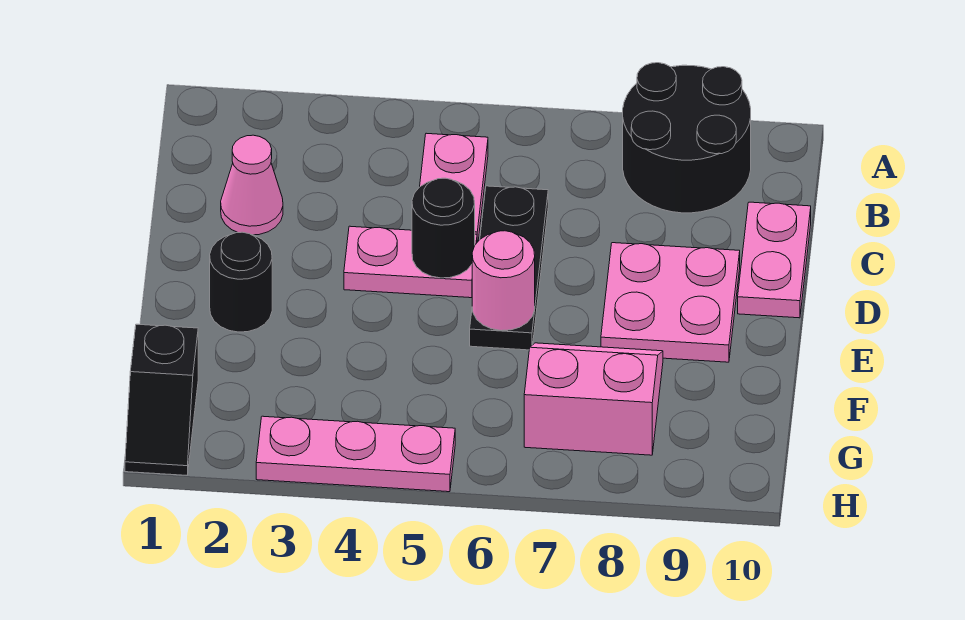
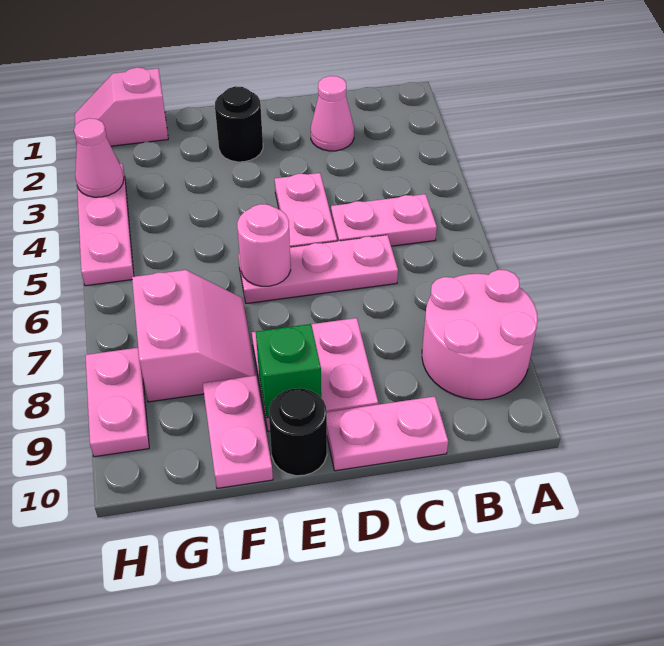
black round brick A8:B9 level 1 -> pink round brick A8:B9 level 1
black plate C6:E6 level 1 -> pink plate C6:E6 level 1
black round brick D5 level 2 -> black round brick E10 level 1
none -> green brick E9 level 2
none -> pink plate F9:F10 level 1
black slope G1:H1 level 1 top G -> pink slope G1:H1 level 1 top G
none -> pink cone H3 level 2
none -> pink plate H8:H9 level 1

